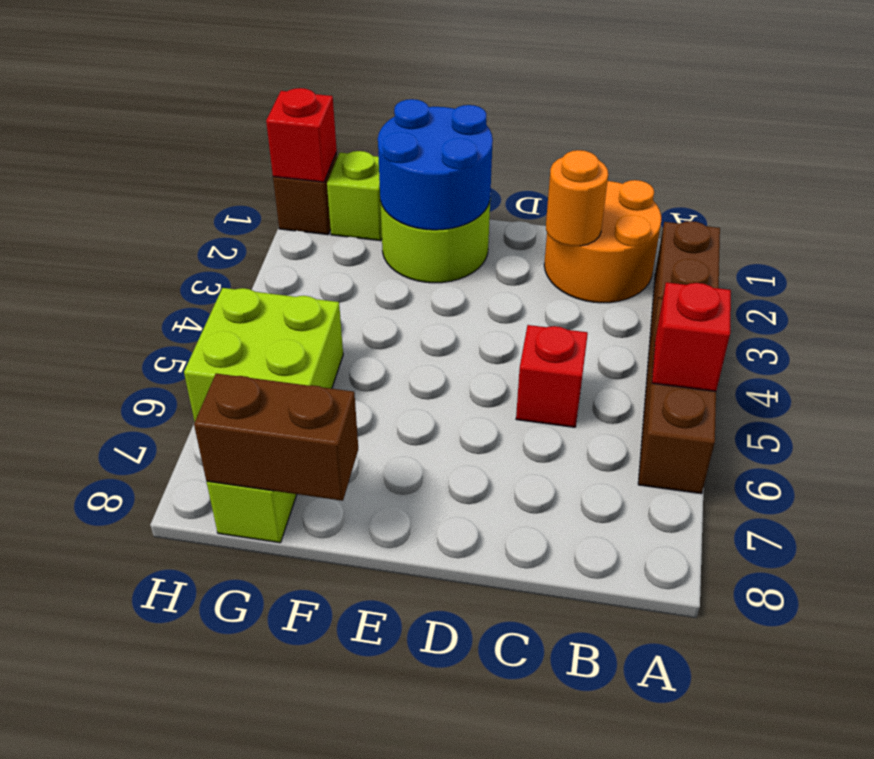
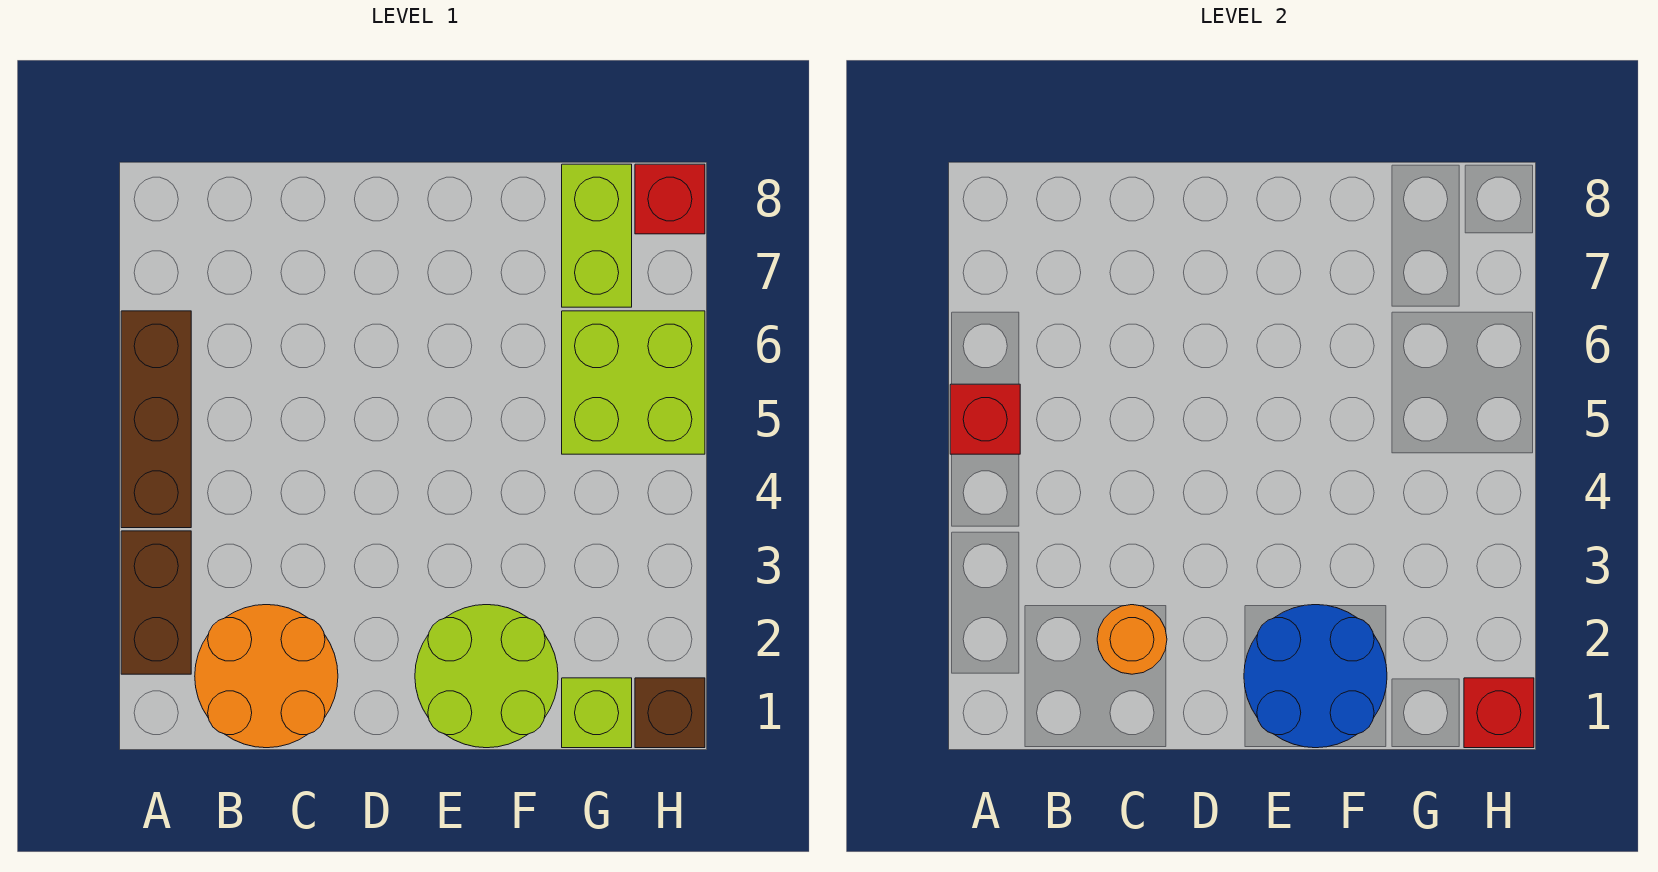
red brick C5 level 1 -> red brick H8 level 1
brown brick F8:G8 level 2 -> none

